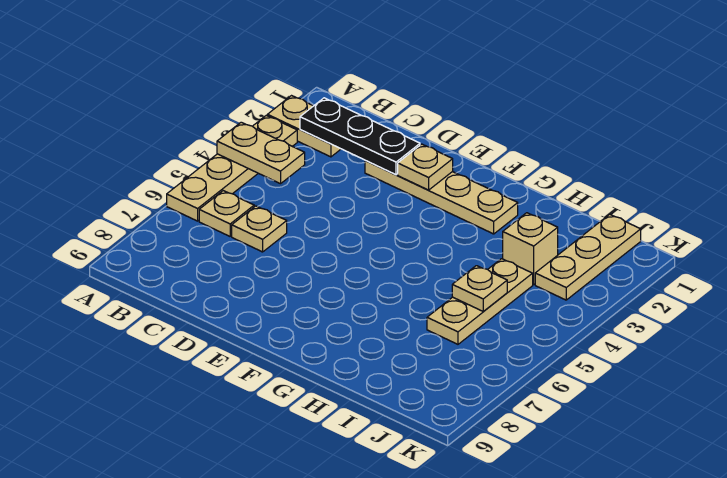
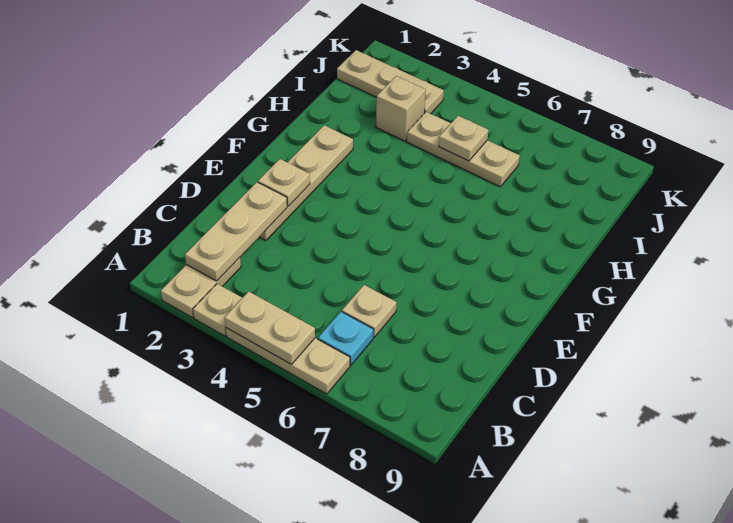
tan plate A4:B4 level 2 -> tan plate A4:A5 level 2
black plate B2:D2 level 2 -> tan plate B2:D2 level 2
tan plate B6 level 1 -> cyan plate B6 level 1

